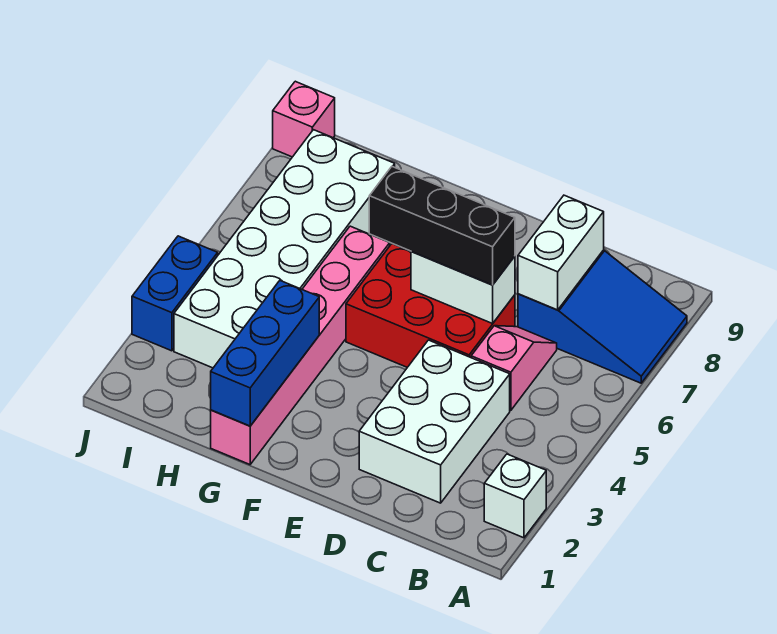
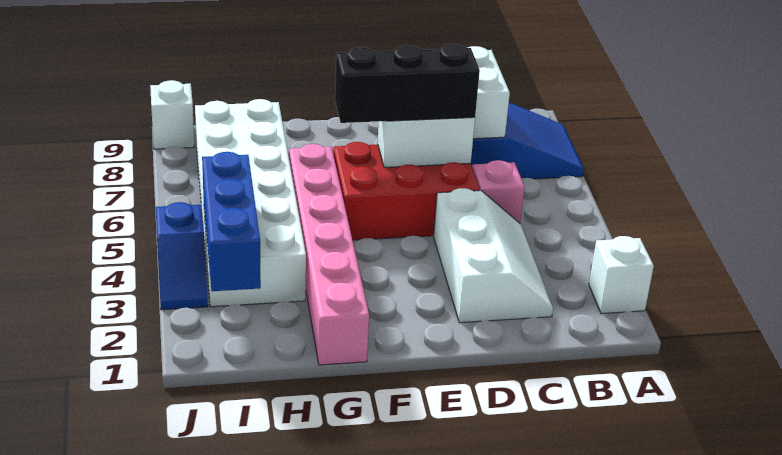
white brick C2:D4 level 1 -> white slope C2:D4 level 1 top D
blue brick G1:G3 level 2 -> blue brick I2:I4 level 2
blue brick J3:J4 level 1 -> blue slope J3:J4 level 1 top 4
pink brick J9 level 1 -> white brick J9 level 1

